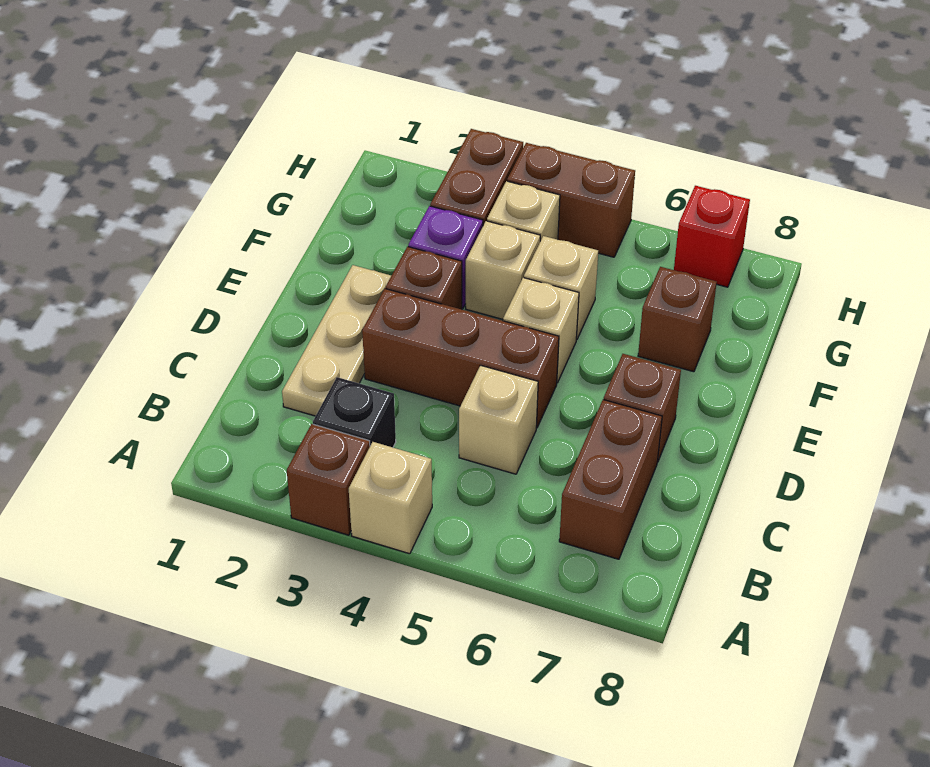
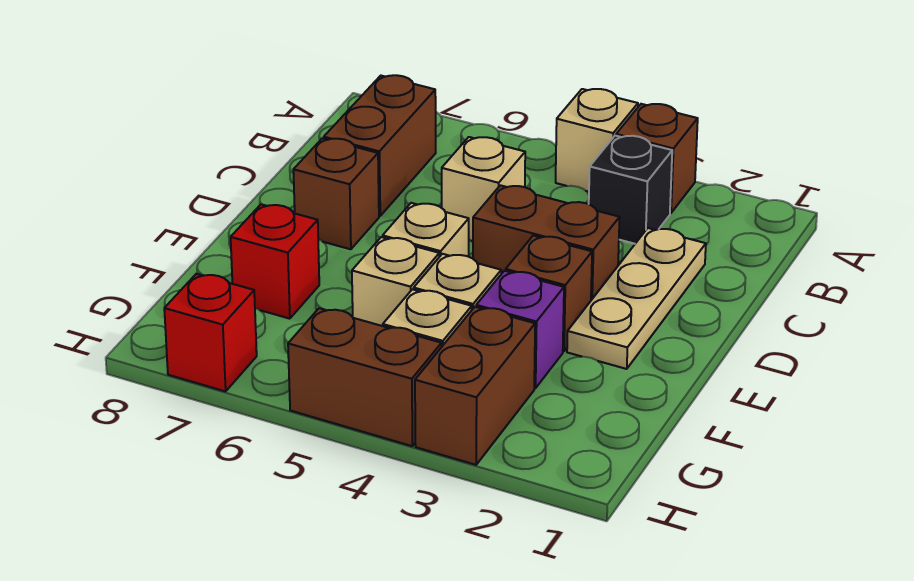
brown brick D3:D5 level 1 -> brown brick D3:D4 level 1
brown brick F7 level 1 -> red brick F7 level 1

